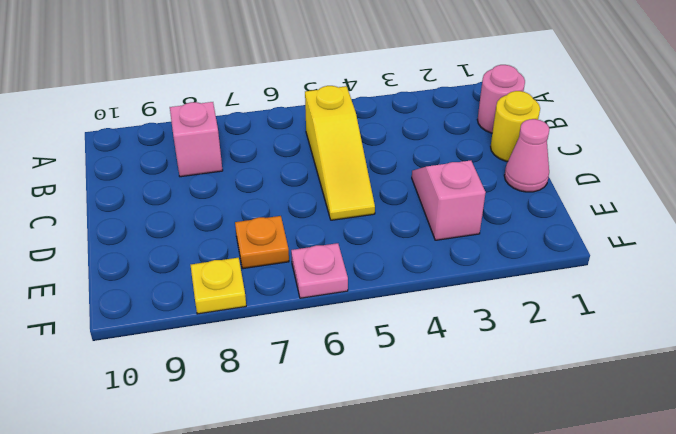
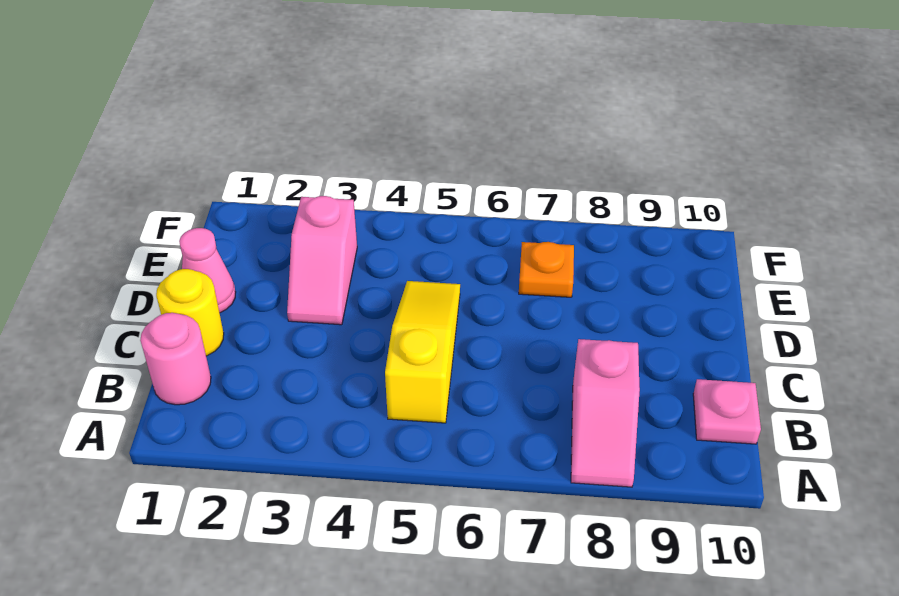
pink plate F6 level 1 -> pink plate B10 level 1
yellow plate F8 level 1 -> none

